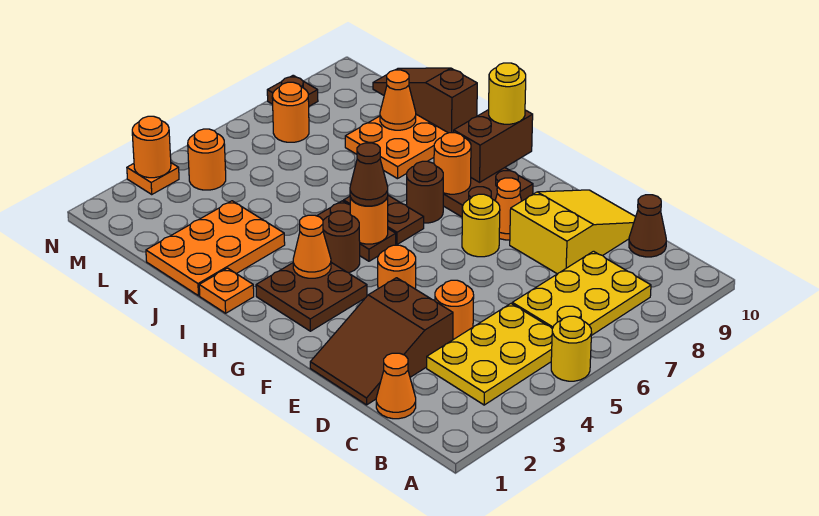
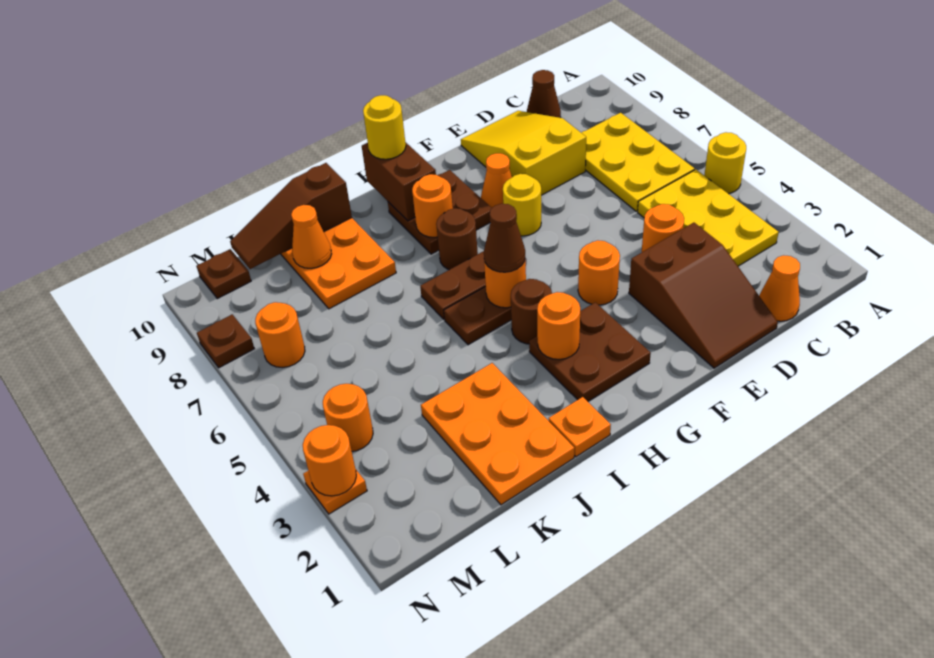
orange cone H3 level 2 -> orange round brick H3 level 2
none -> brown plate M10 level 1

